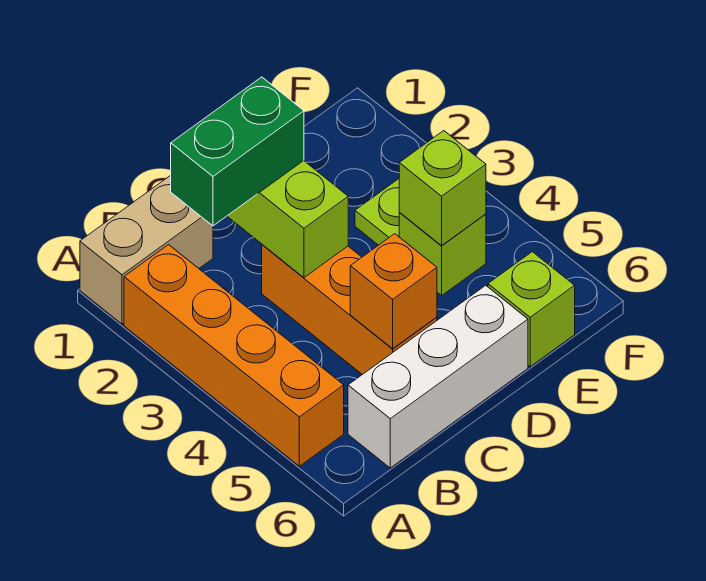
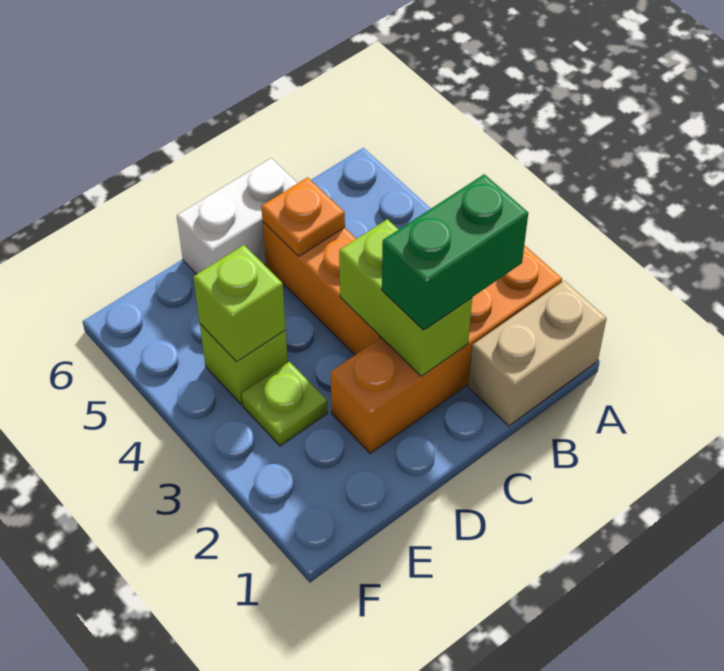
orange brick A2:A5 level 1 -> orange brick A2:D2 level 1
white brick B6:D6 level 1 -> white brick C6:D6 level 1
orange brick C5 level 2 -> orange plate C5 level 2
lime brick E6 level 1 -> none

